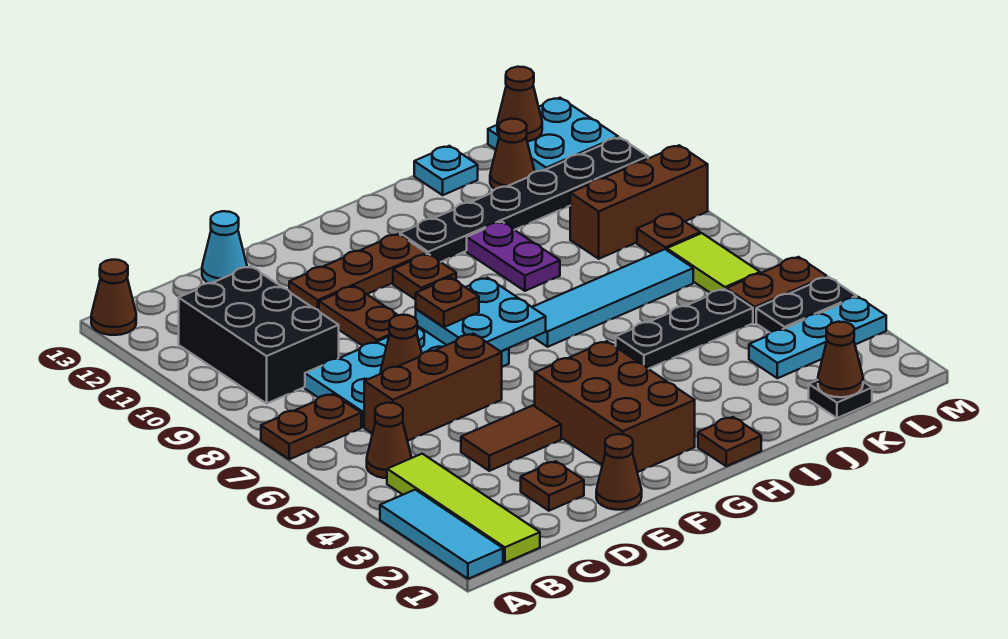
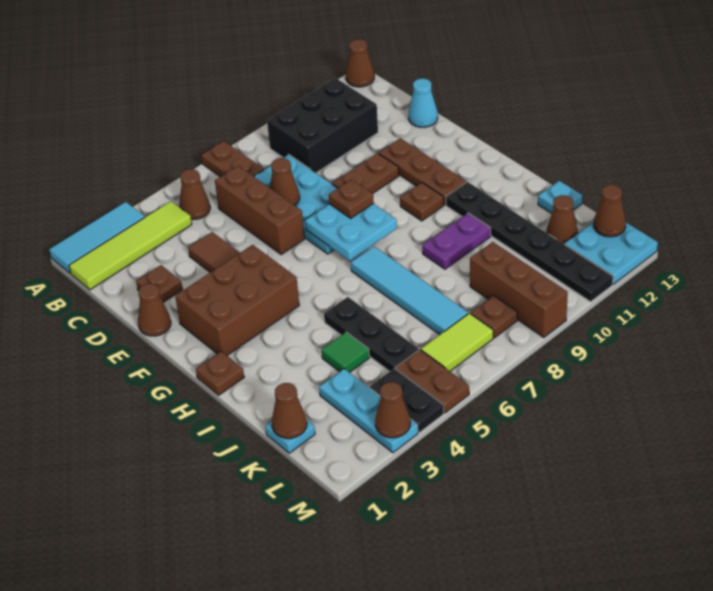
none -> green tile J4 level 1
black plate K1 level 1 -> cyan plate K1 level 1
none -> brown cone M3 level 2

